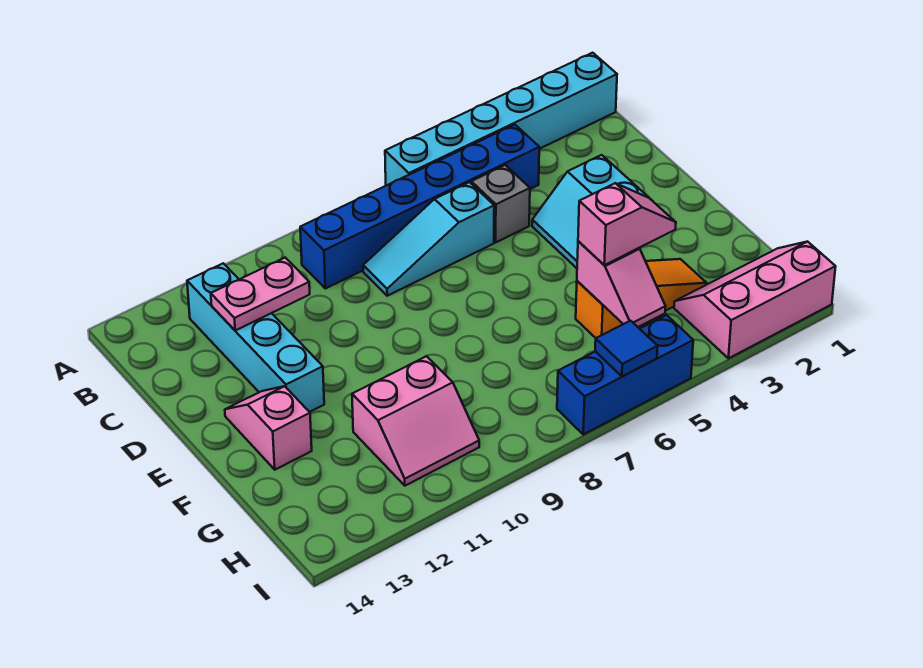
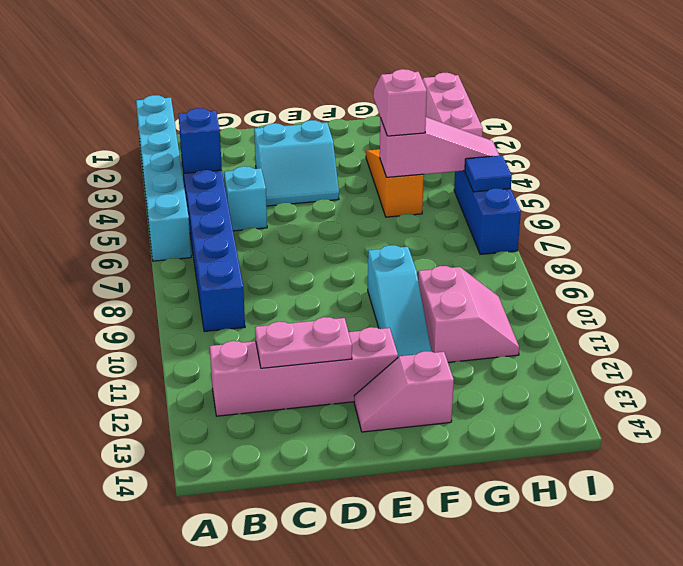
none -> blue brick B4 level 2
cyan brick B12:E12 level 1 -> pink brick B12:E12 level 1
grey brick C5 level 1 -> cyan brick C5 level 1
cyan slope C6:C8 level 1 top 6 -> cyan slope F9:F11 level 1 top 9
pink plate C11:C12 level 2 -> pink plate C12:D12 level 2
pink slope G5:H5 level 2 top G -> pink slope G5:I5 level 2 top G

